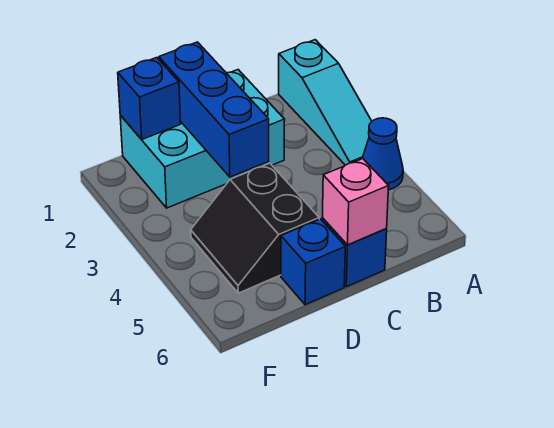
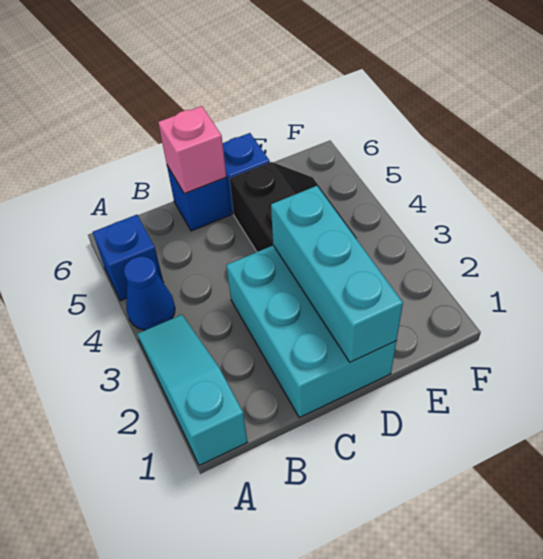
cyan brick C1:E2 level 1 -> cyan brick C1:D3 level 1
blue brick D1:D3 level 2 -> cyan brick D1:D3 level 2
blue brick E1 level 2 -> blue brick A5 level 1

